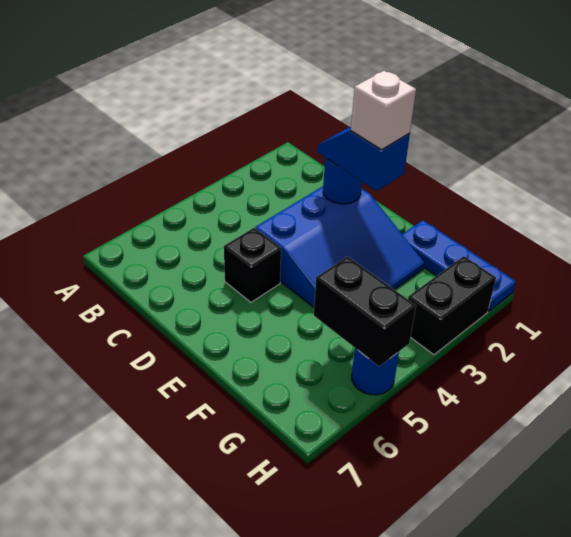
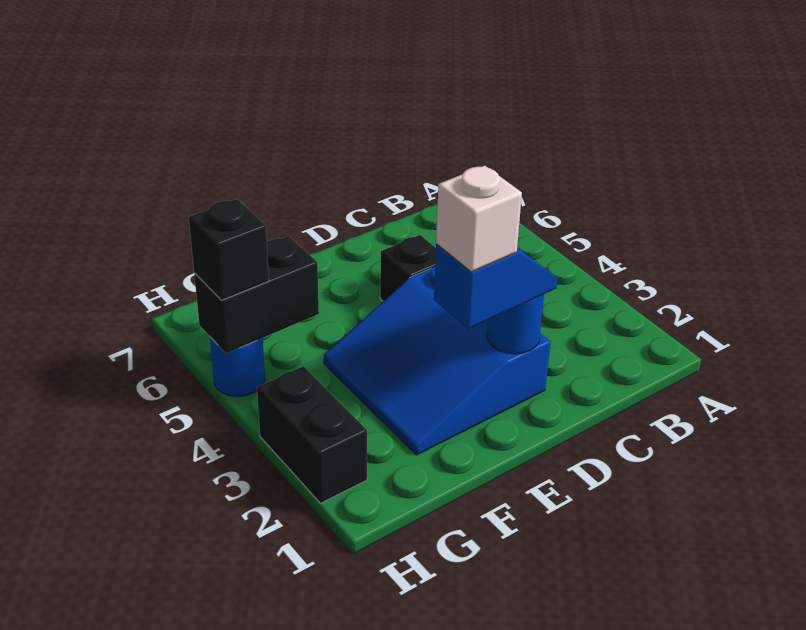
blue plate F1:H1 level 1 -> none
none -> black brick H5 level 3

